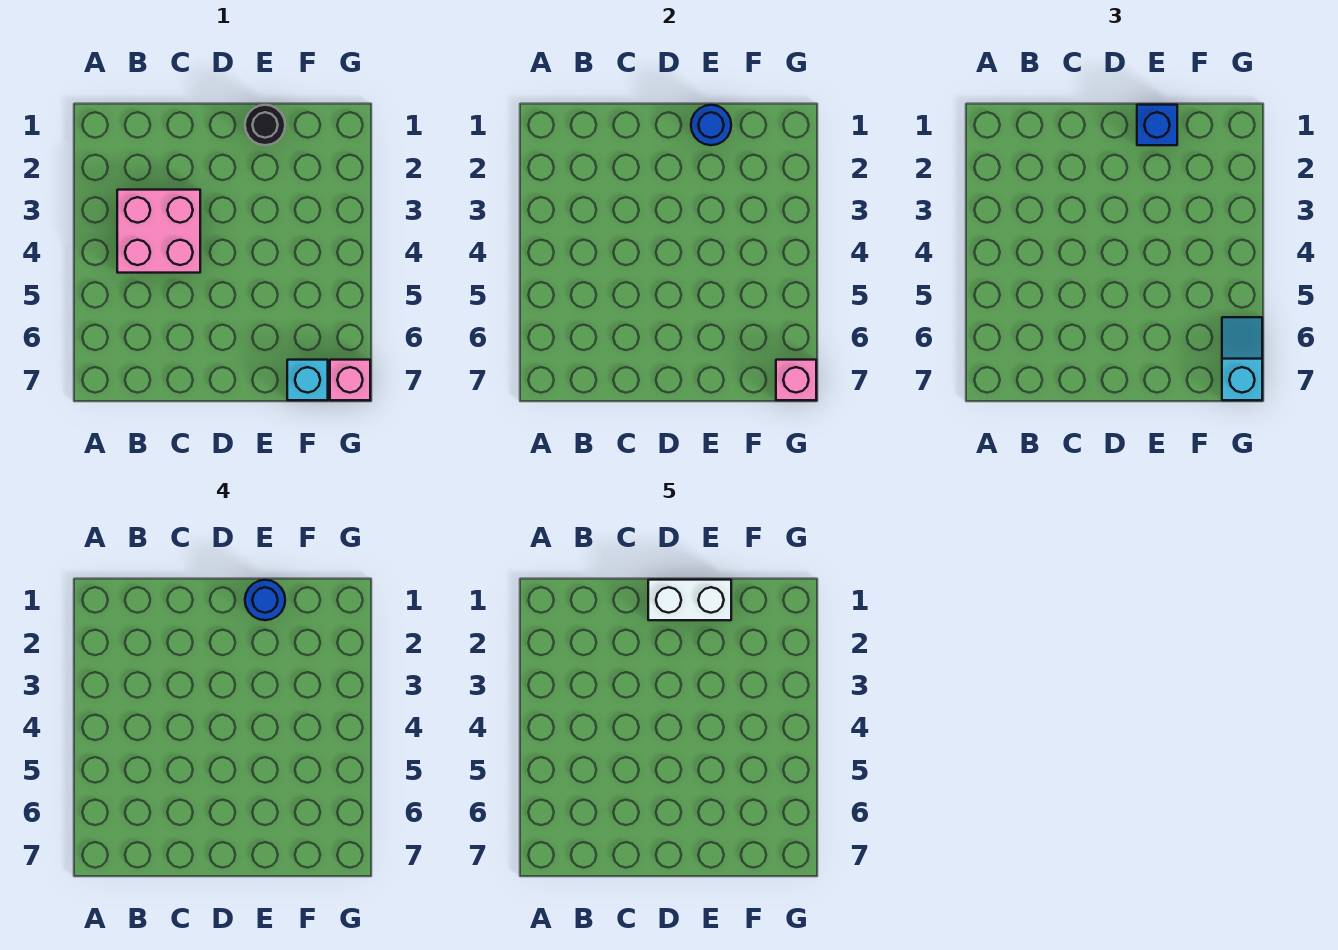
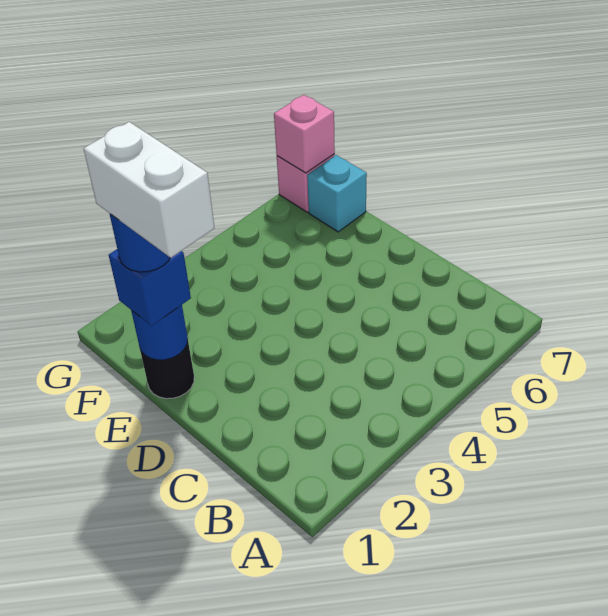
pink brick B3:C4 level 1 -> none
cyan slope G6:G7 level 3 top 7 -> none

